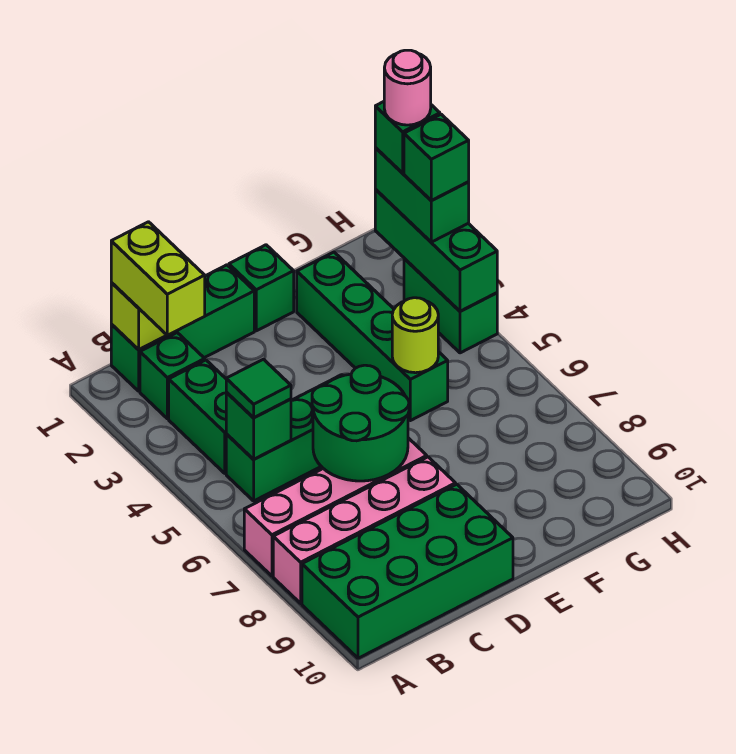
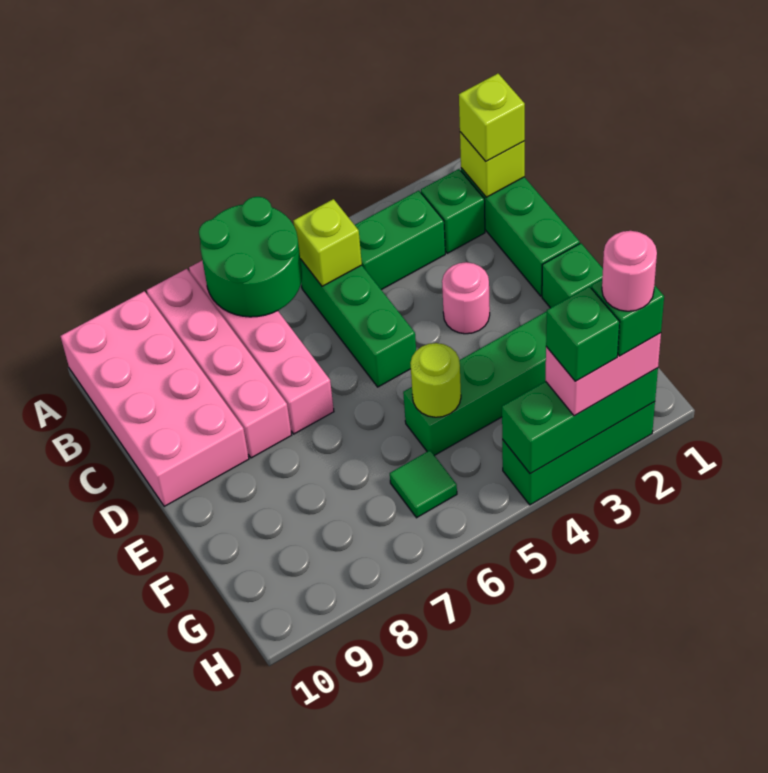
green brick A9:D10 level 1 -> pink brick A9:D10 level 1
lime brick B1:B2 level 3 -> lime brick B1 level 3
green brick B5 level 2 -> lime brick B5 level 2
green tile B5 level 3 -> green tile G6 level 1
green round brick C6:D7 level 2 -> green round brick A6:B7 level 2
none -> pink round brick D3 level 1
green brick H2:H3 level 3 -> pink brick H2:H3 level 3
green brick H3:H4 level 1 -> green brick H2:H4 level 1

